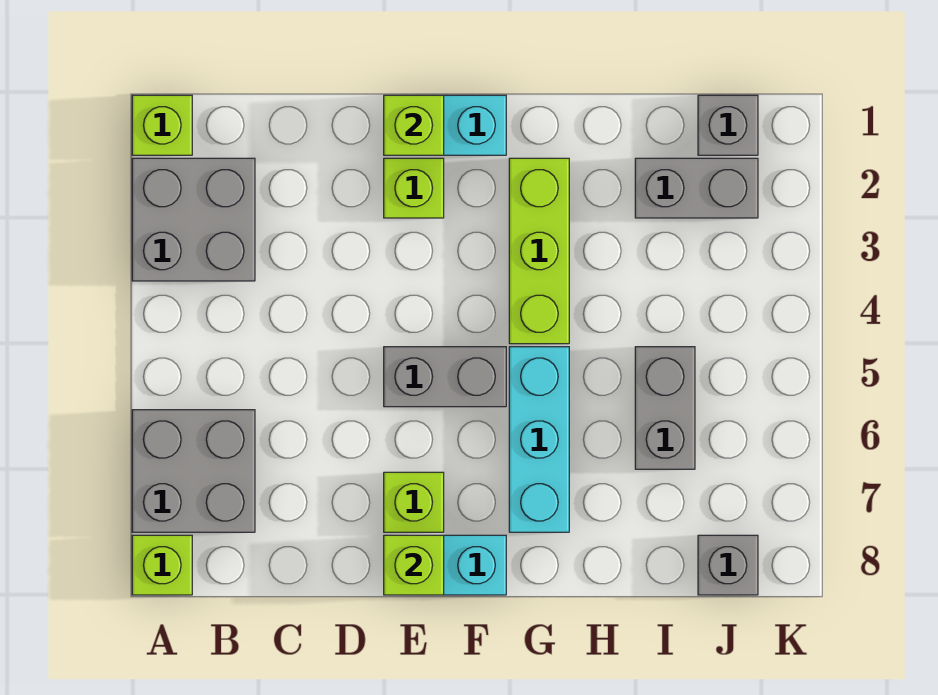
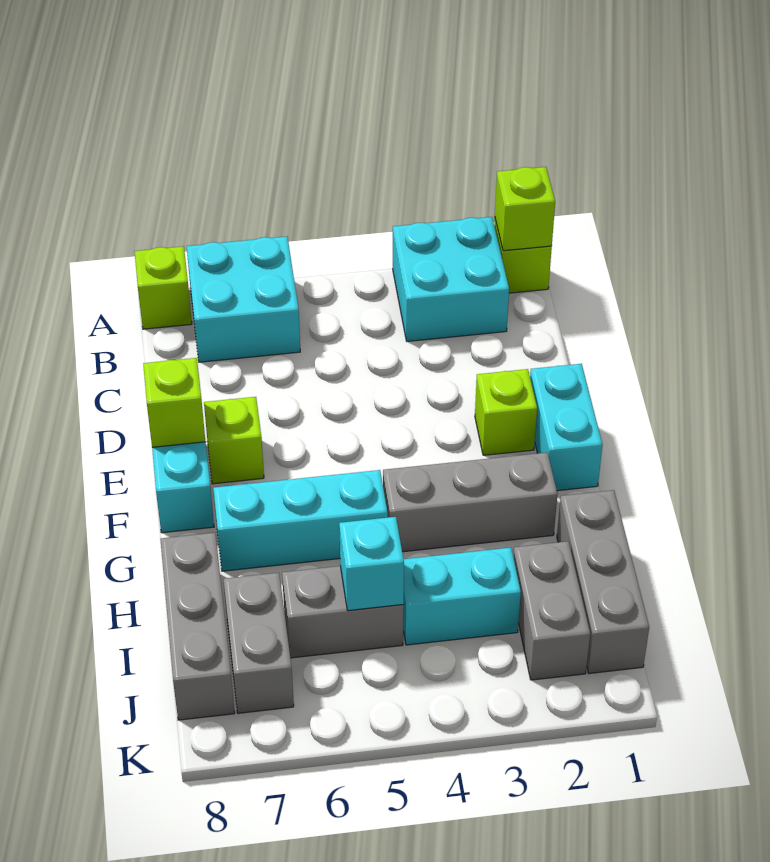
grey brick A2:B3 level 1 -> cyan brick A2:B3 level 1
grey brick A6:B7 level 1 -> cyan brick A6:B7 level 1
lime brick E1 level 2 -> lime brick A1 level 2
grey brick E5:F5 level 1 -> grey brick I7:J7 level 1
lime brick G2:G4 level 1 -> grey brick G2:G4 level 1
none -> cyan brick I3:I4 level 1
none -> cyan brick I5 level 2
grey brick J1 level 1 -> grey brick H1:J1 level 1
grey brick J8 level 1 -> grey brick H8:J8 level 1

